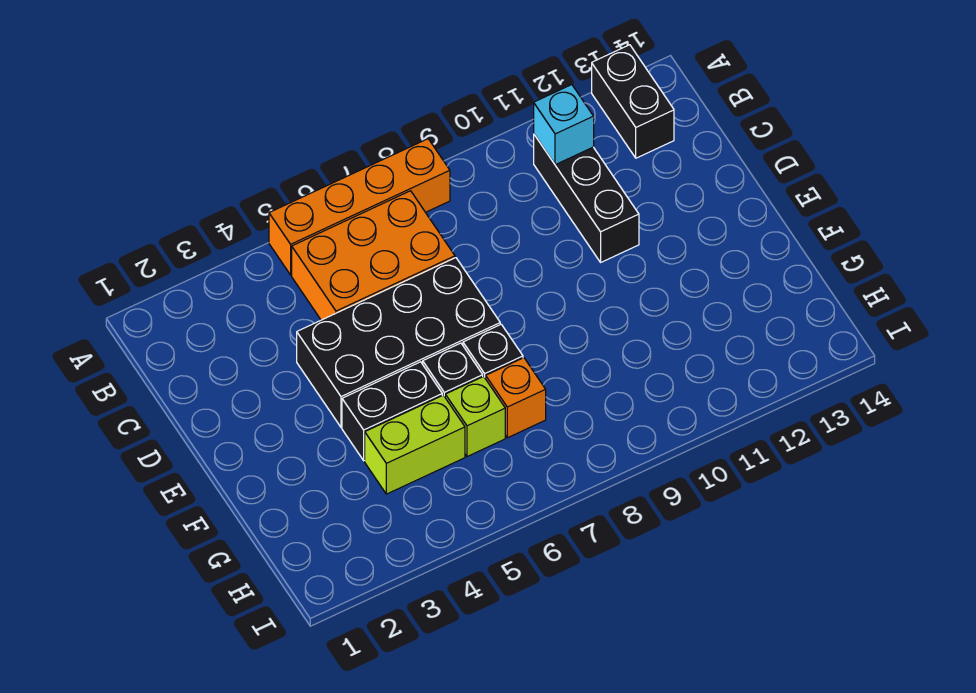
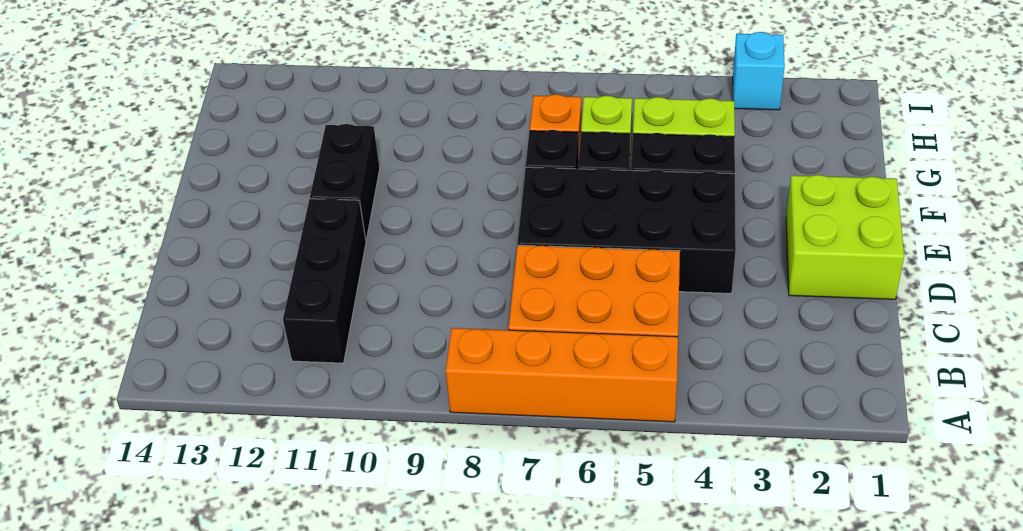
black brick A13:B13 level 1 -> black brick E11:F11 level 1
cyan brick B11 level 2 -> cyan brick I3 level 1
none -> lime brick D1:E2 level 1

